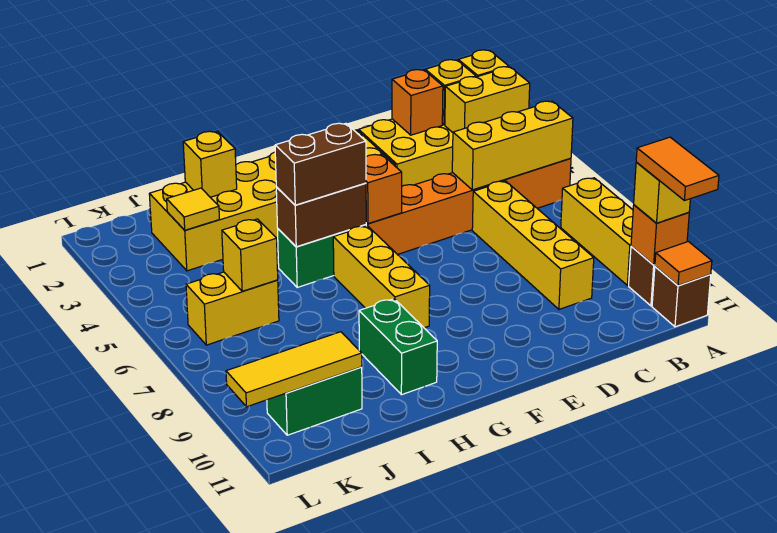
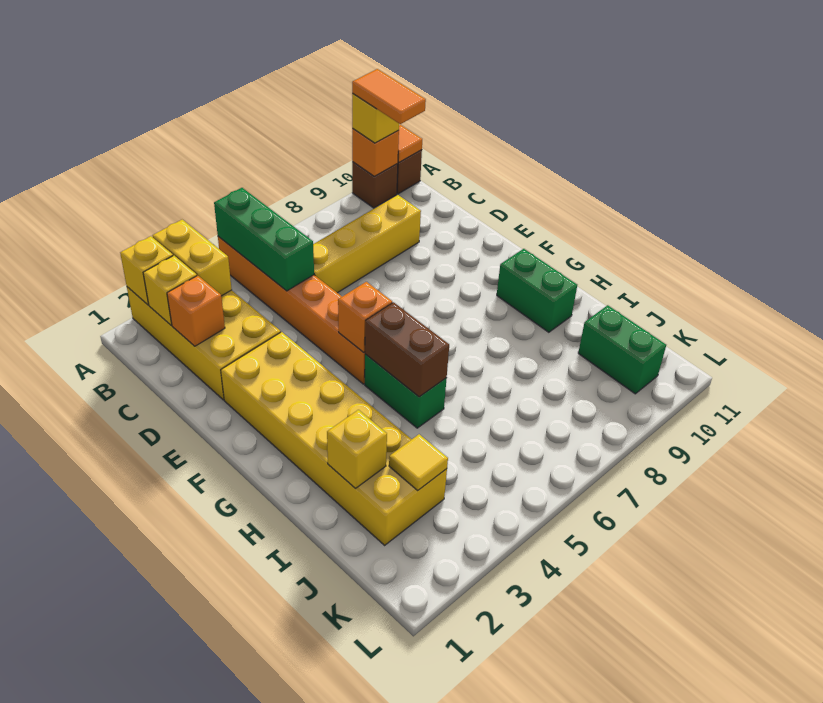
yellow brick A5:C5 level 2 -> green brick A5:C5 level 2
yellow brick A7:A9 level 1 -> none
orange tile A10:A11 level 4 -> orange tile A10:B10 level 4
brown brick G5:H5 level 3 -> none
yellow brick G6:G8 level 1 -> none
green brick H9:H10 level 1 -> green brick G10:H10 level 1
yellow brick J6:K6 level 1 -> none
yellow brick J6 level 2 -> none
yellow tile J10:L10 level 2 -> none

